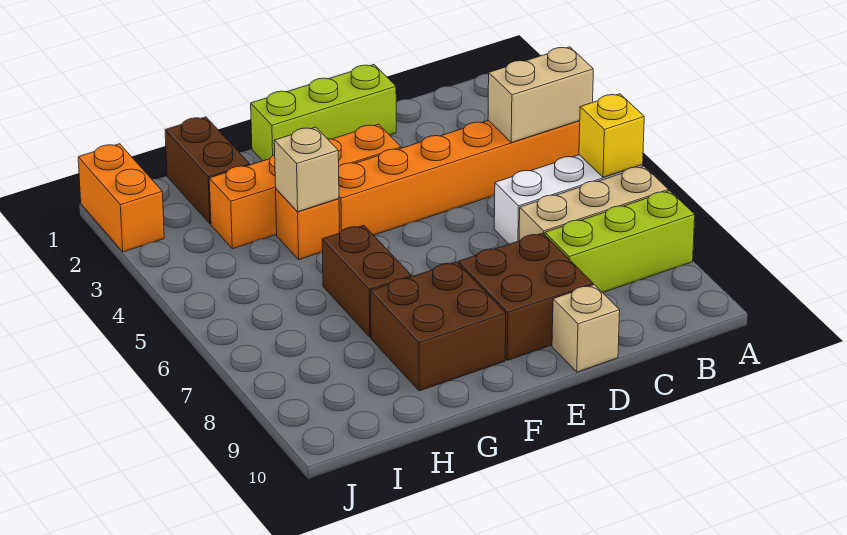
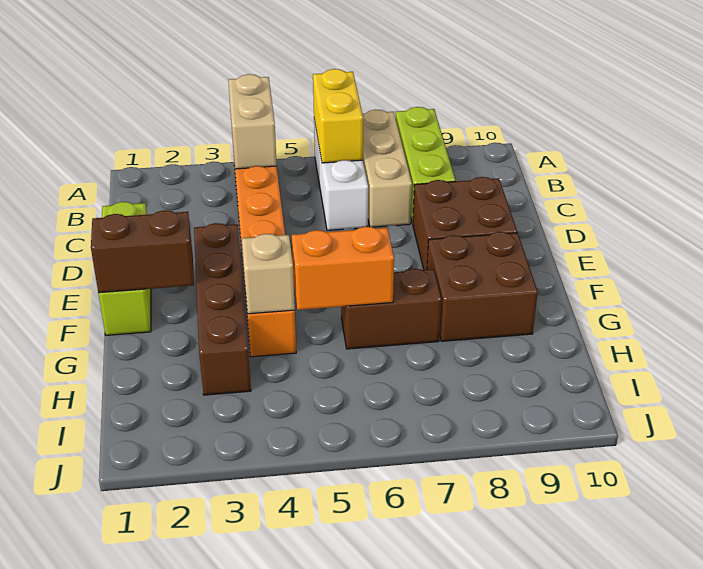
yellow brick A6 level 2 -> yellow brick A6:B6 level 2
tan brick D10 level 1 -> none
orange brick E3:H3 level 1 -> brown brick E3:H3 level 1
brown brick H1:H2 level 1 -> brown brick F1:F2 level 2
orange brick J1:J2 level 1 -> orange brick G5:G6 level 2

